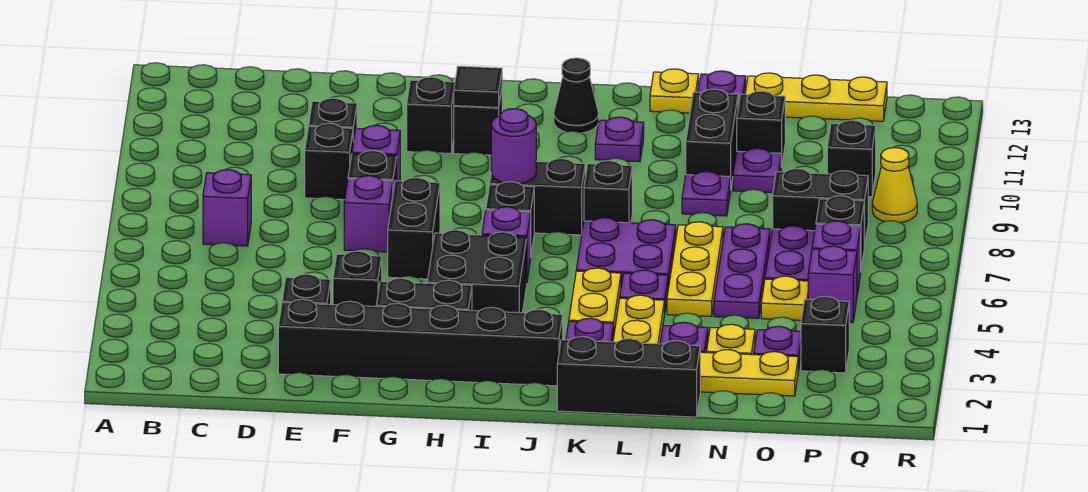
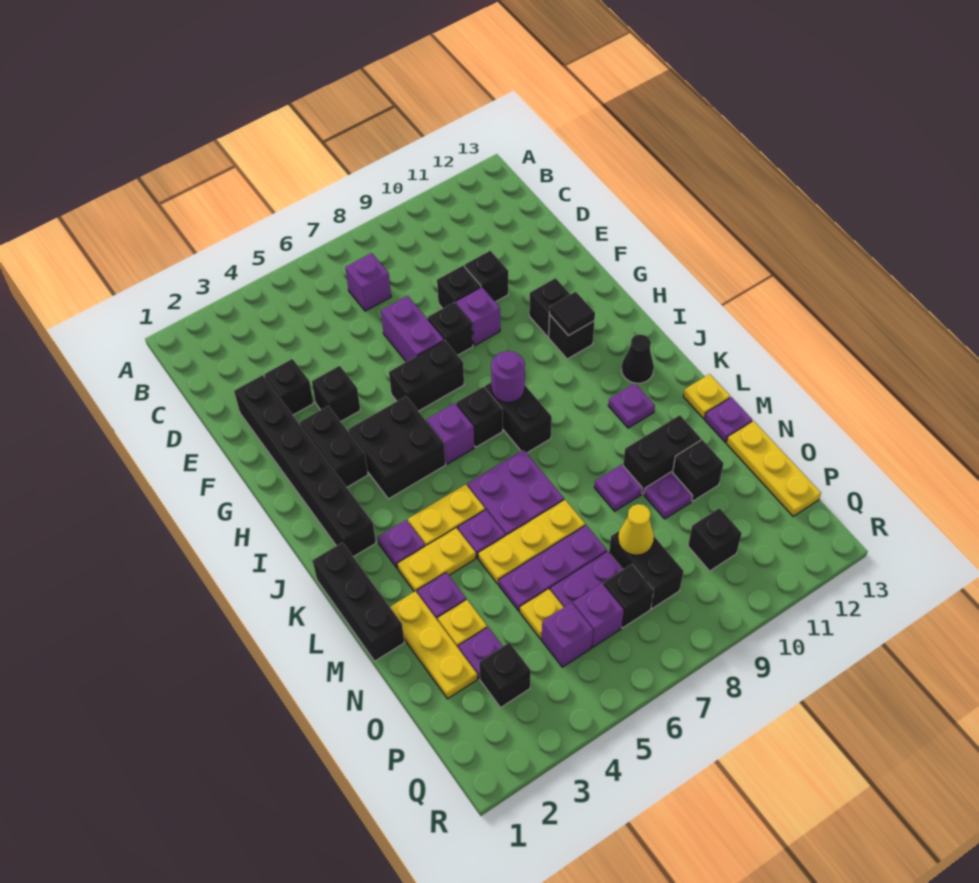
purple brick F7 level 1 -> purple brick E7:F7 level 1
black brick K8 level 1 -> none
yellow cone Q9 level 1 -> yellow cone O8 level 2

